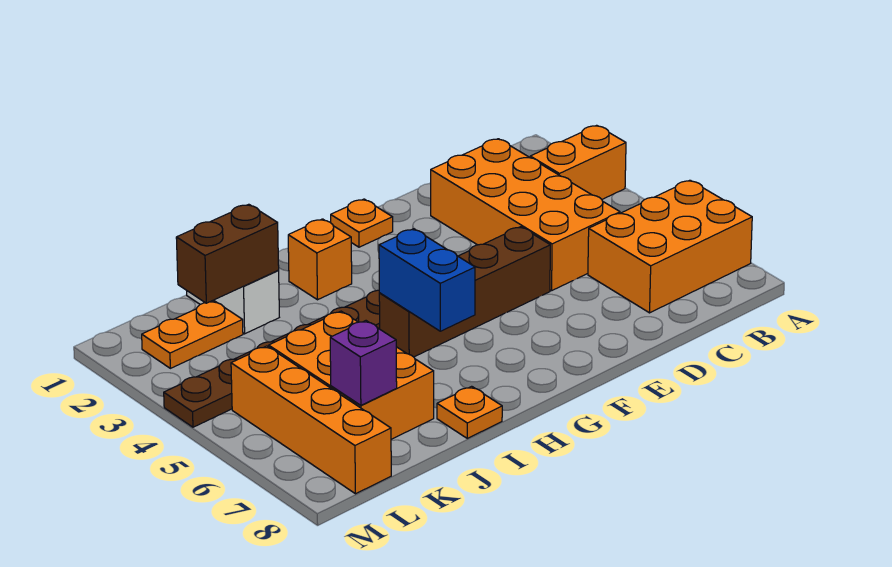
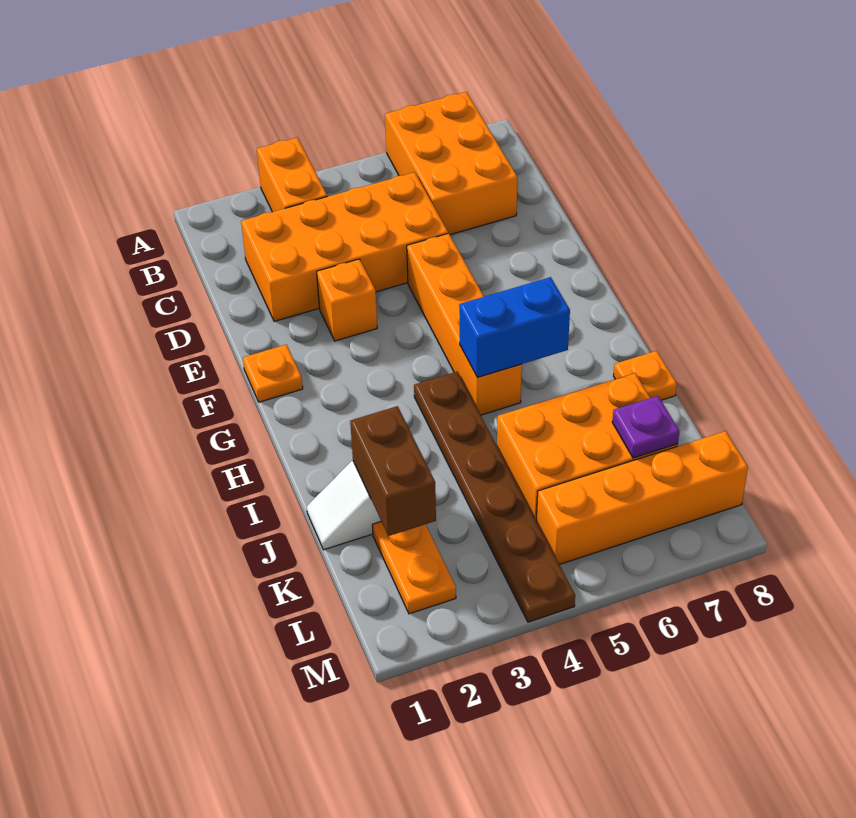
brown brick E5:H5 level 1 -> orange brick E5:H5 level 1
orange brick H2 level 1 -> orange brick E3 level 1
purple brick K7 level 2 -> purple plate K7 level 2

